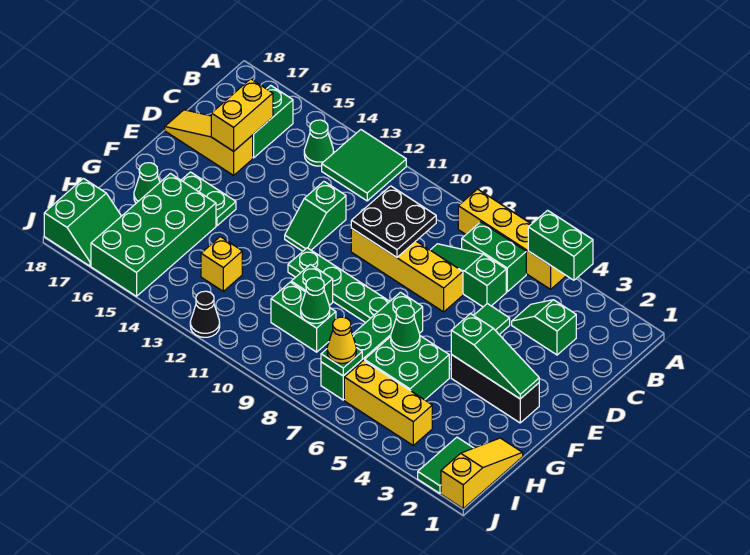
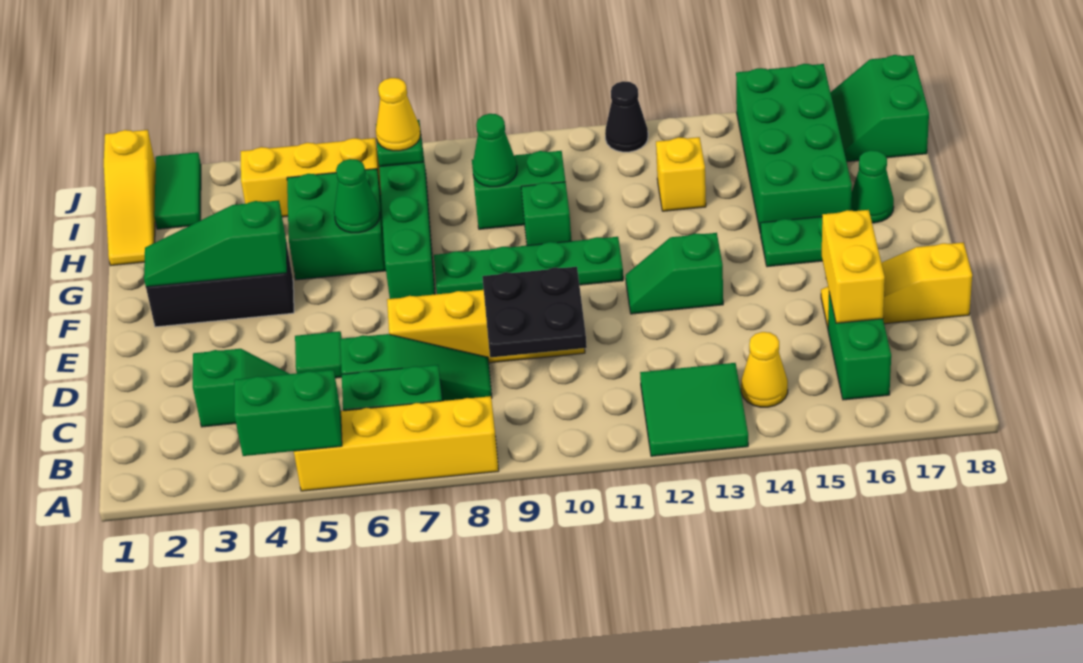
green cone B14 level 1 -> yellow cone B14 level 1
green slope D12:E12 level 1 top D -> green slope E12:E13 level 1 top 13
yellow slope D16:D18 level 1 top 16 -> yellow slope D16:D18 level 1 top 18

